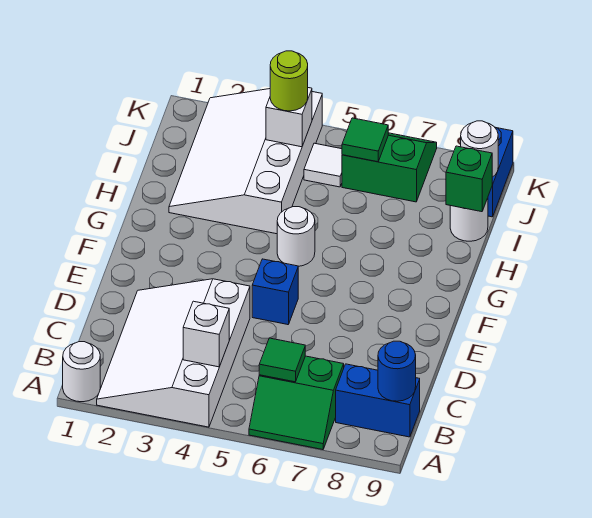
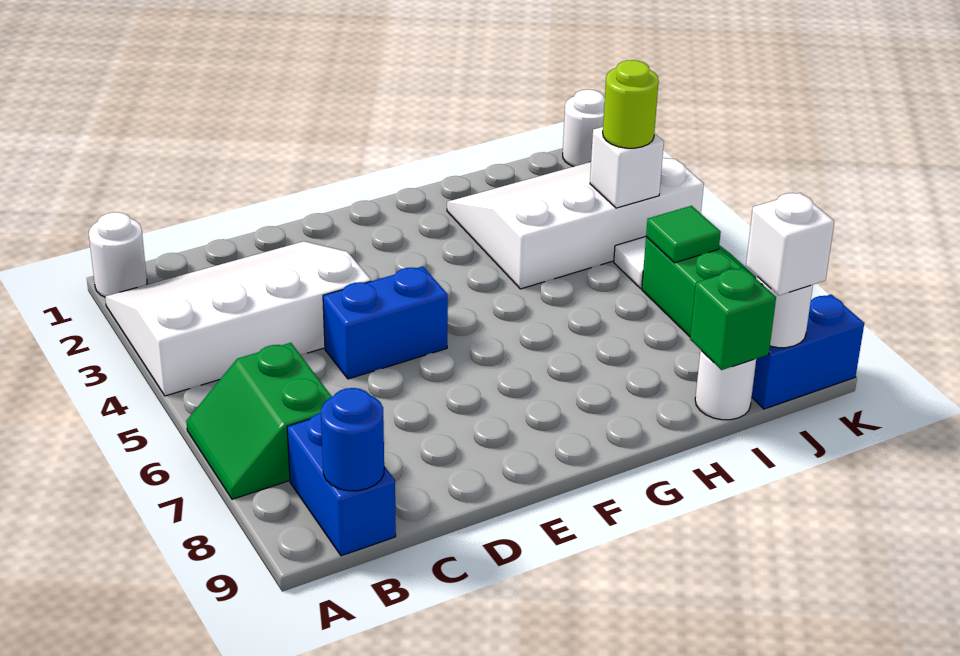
white brick B4 level 2 -> white brick J9 level 3
green tile B6 level 2 -> none
blue brick E5 level 1 -> blue brick D5:E5 level 1
white round brick G5 level 1 -> white round brick K1 level 1

